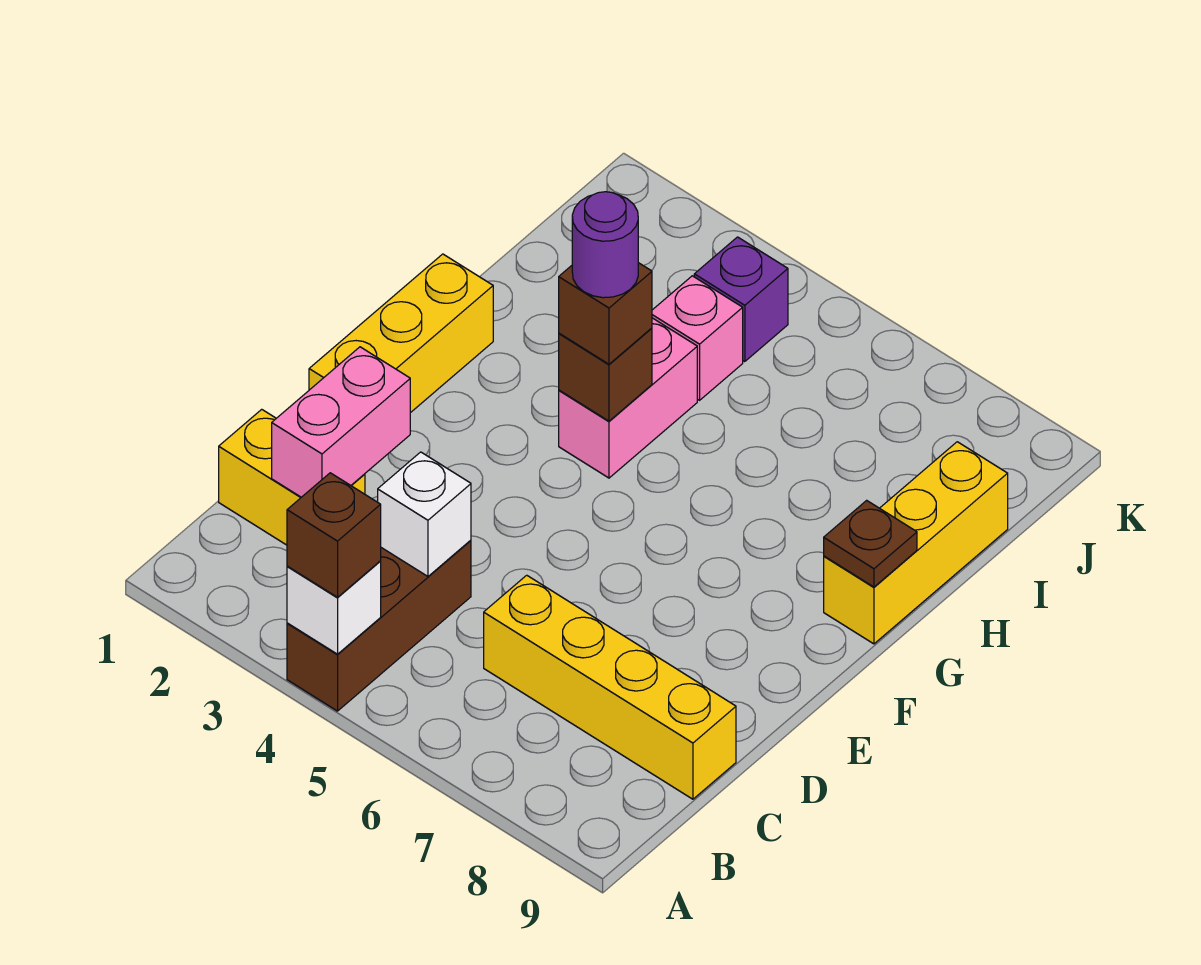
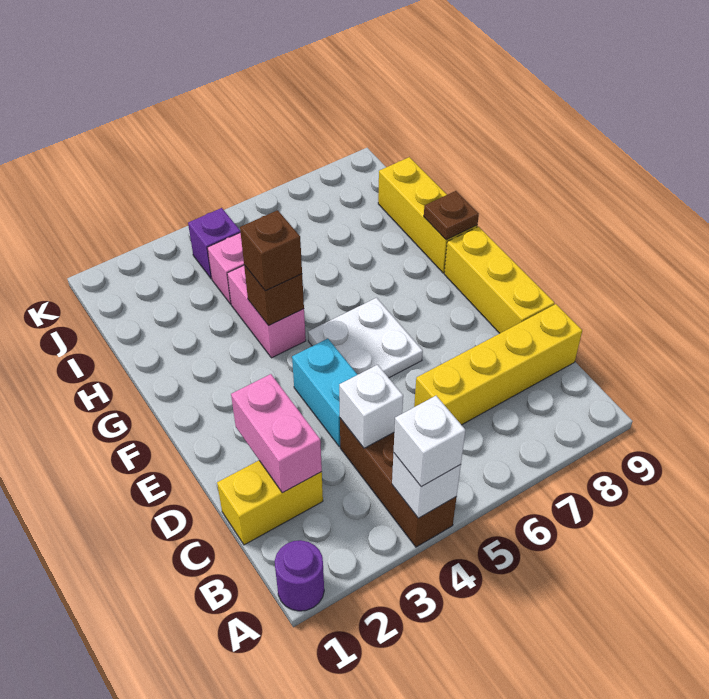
brown brick A4 level 3 -> white brick A4 level 3
none -> cyan brick D4:E4 level 1
yellow brick E1:G1 level 1 -> yellow brick D9:F9 level 1
none -> white plate E5:F6 level 1
purple round brick G4 level 4 -> purple round brick A1 level 1

